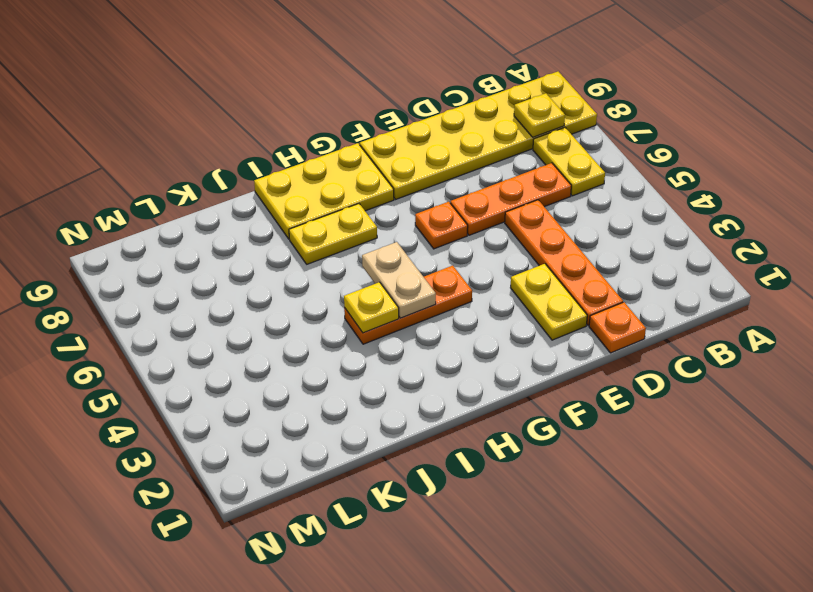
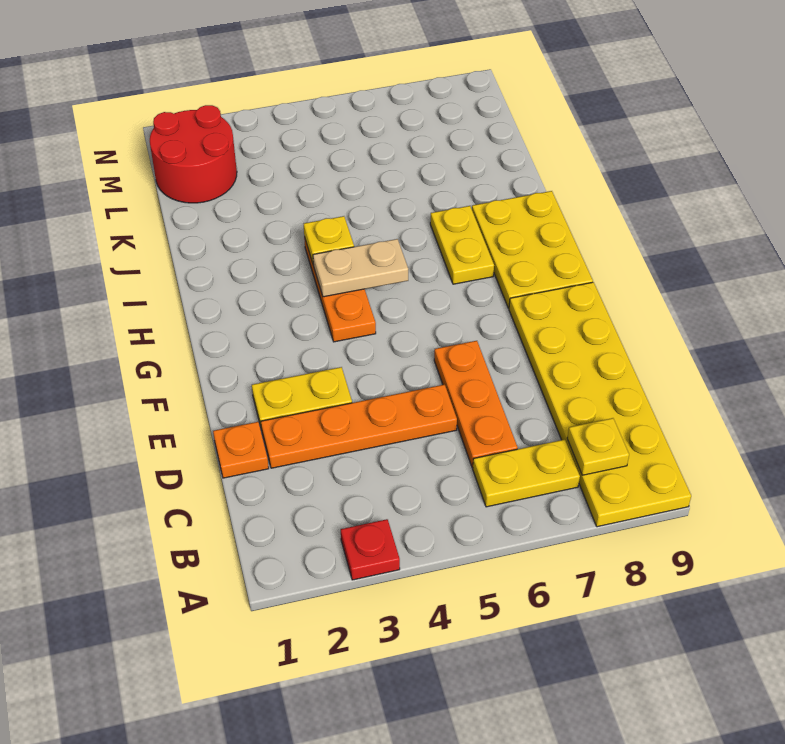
none -> red plate A3 level 1
orange plate F6 level 1 -> none
none -> red round brick L1:M2 level 1

